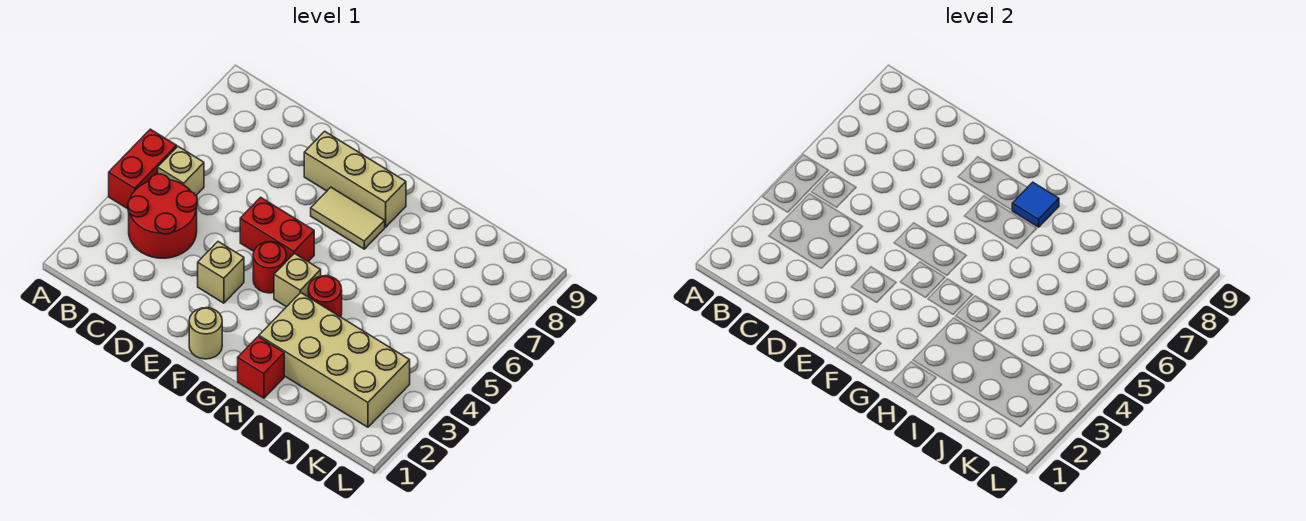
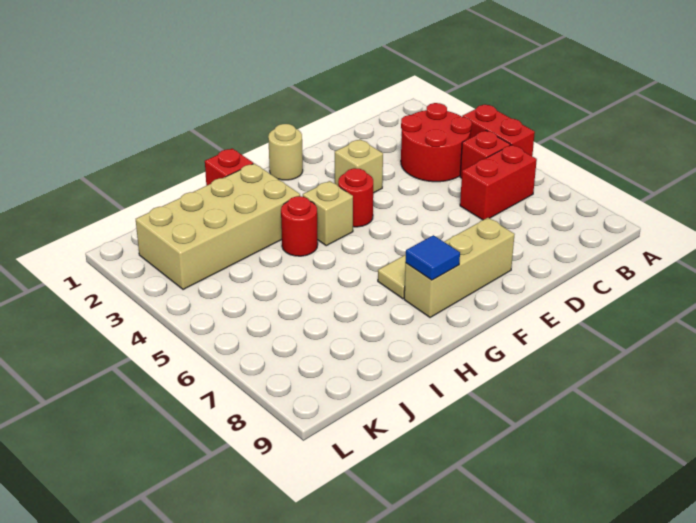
tan brick B5 level 1 -> red brick B5 level 1
red brick E5:F5 level 1 -> red brick B6:C6 level 1

